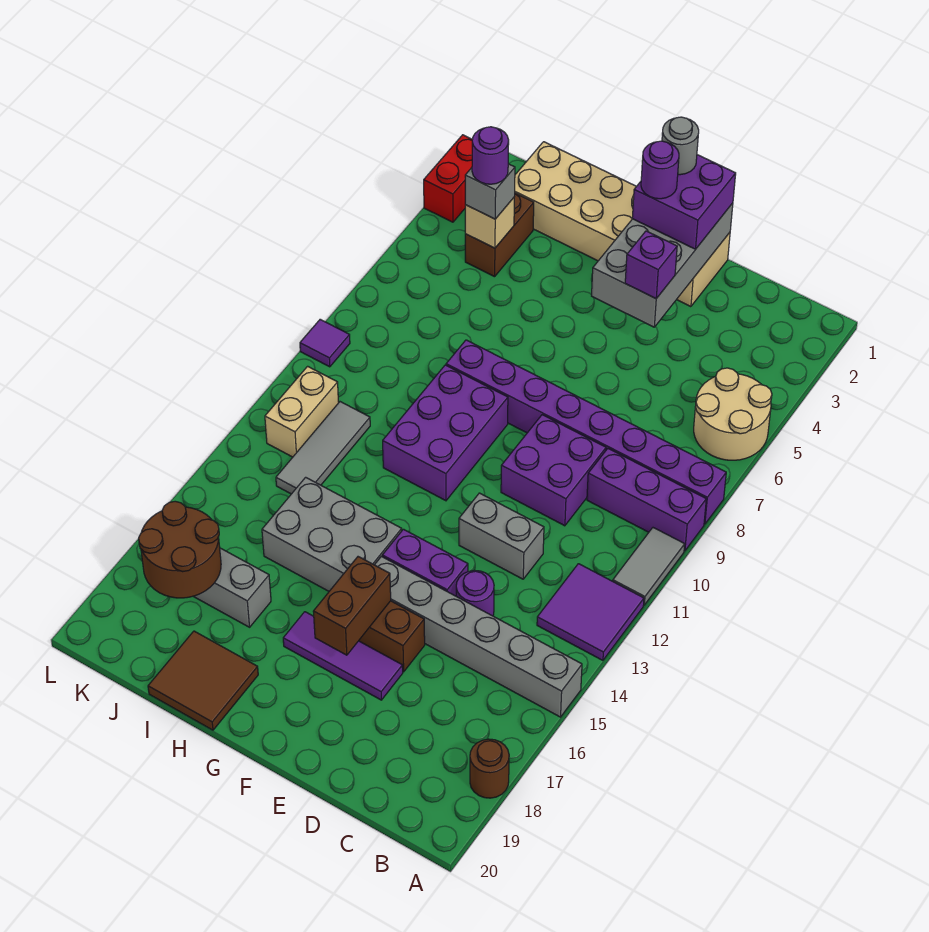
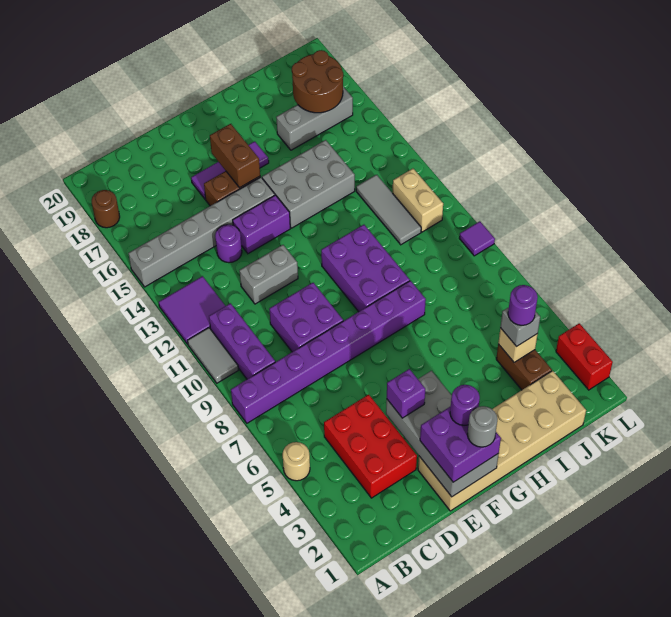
tan round brick A5:B6 level 1 -> tan round brick A5 level 1
purple brick A9:C9 level 1 -> purple brick B9:B11 level 1
none -> red brick C3:D5 level 1
brown tile H19:I20 level 1 -> none

